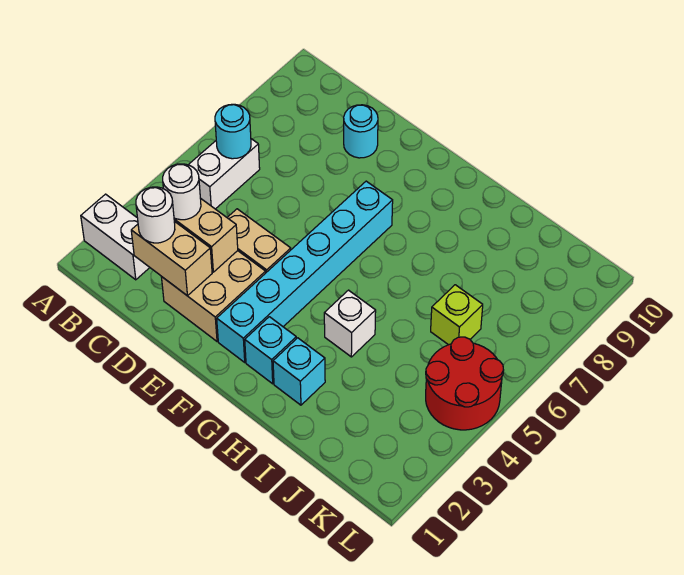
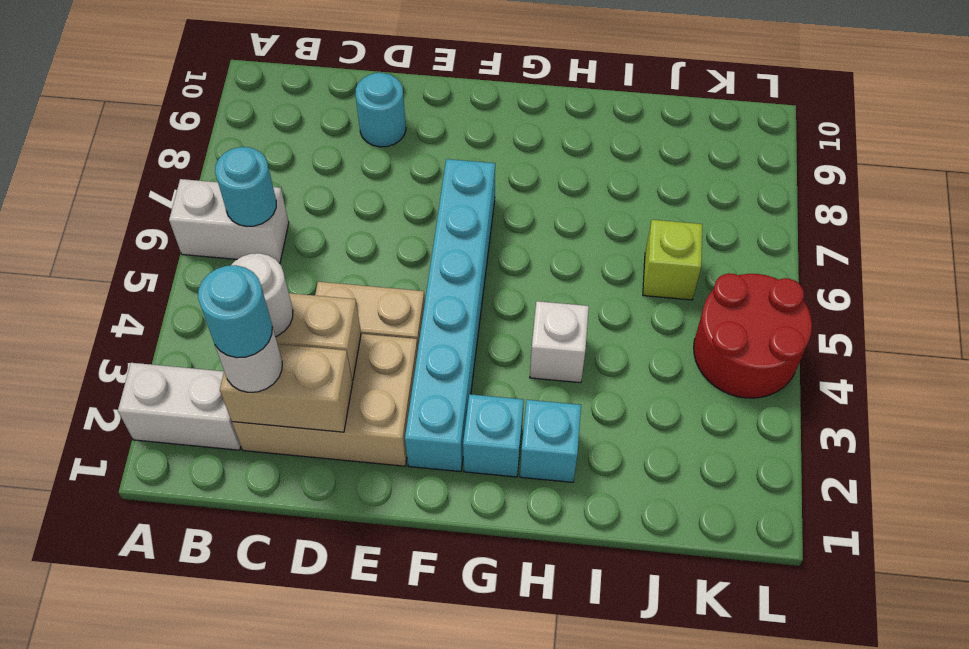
white brick B5:B6 level 1 -> white brick A6:B6 level 1
none -> cyan round brick C2 level 4
tan brick D2:E3 level 1 -> tan brick C2:E3 level 1

